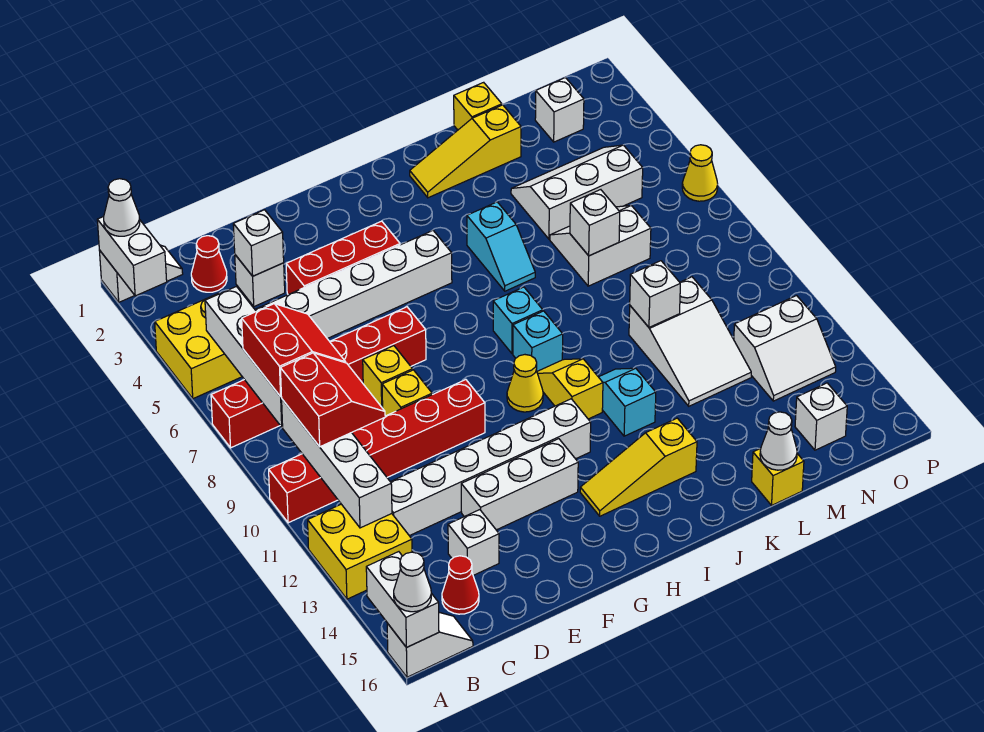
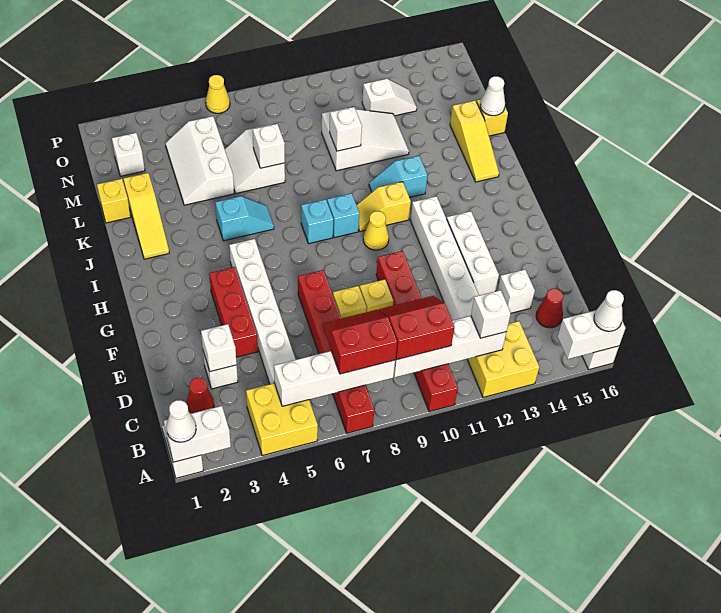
yellow slope H14:J14 level 1 top J -> yellow slope J15:L15 level 1 top L
white slope N12:O13 level 1 top 12 -> white slope N12:N13 level 1 top 12
white brick N15 level 1 -> white brick B12 level 3

